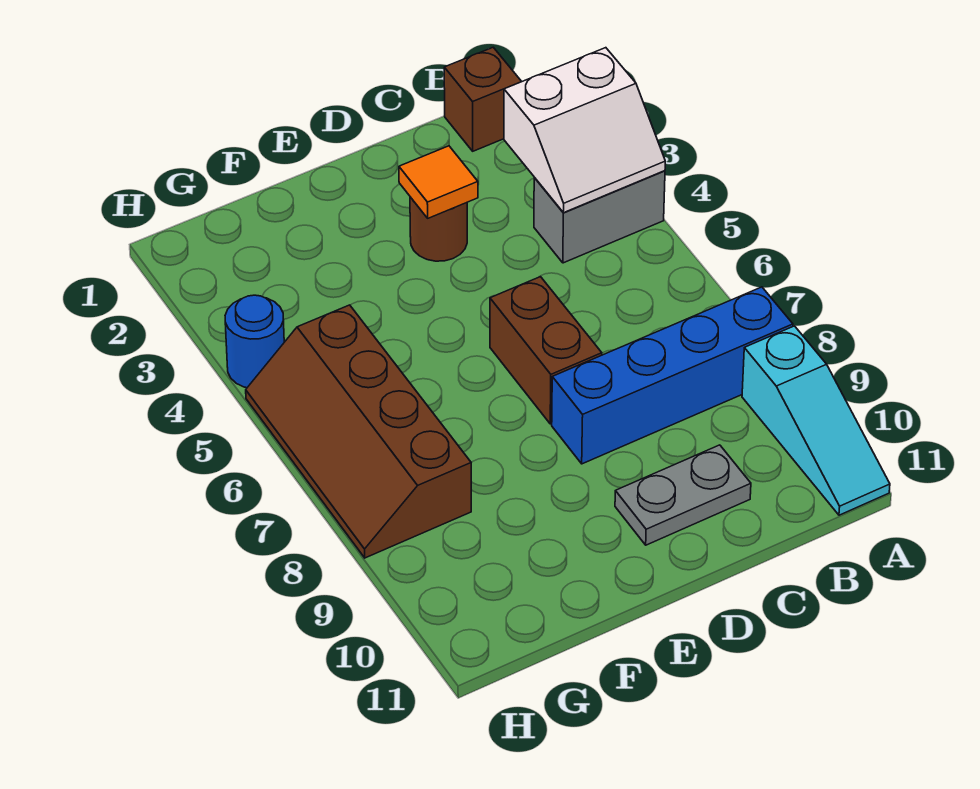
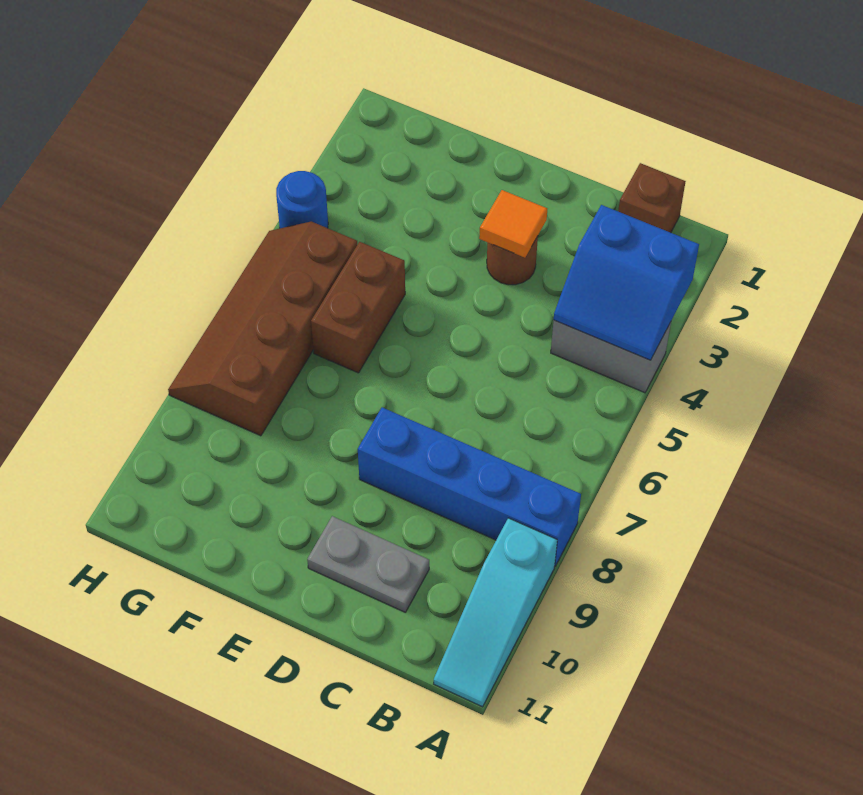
white slope A3:B4 level 2 top 3 -> blue slope A3:B4 level 2 top 3
brown brick D6:D7 level 1 -> brown brick F5:F6 level 1

